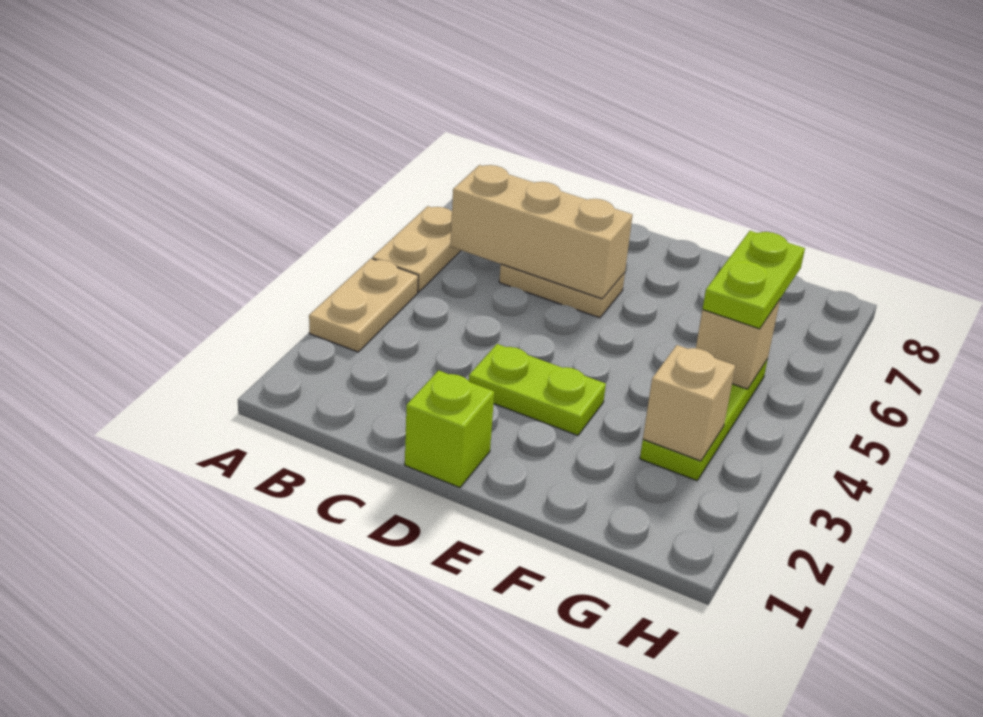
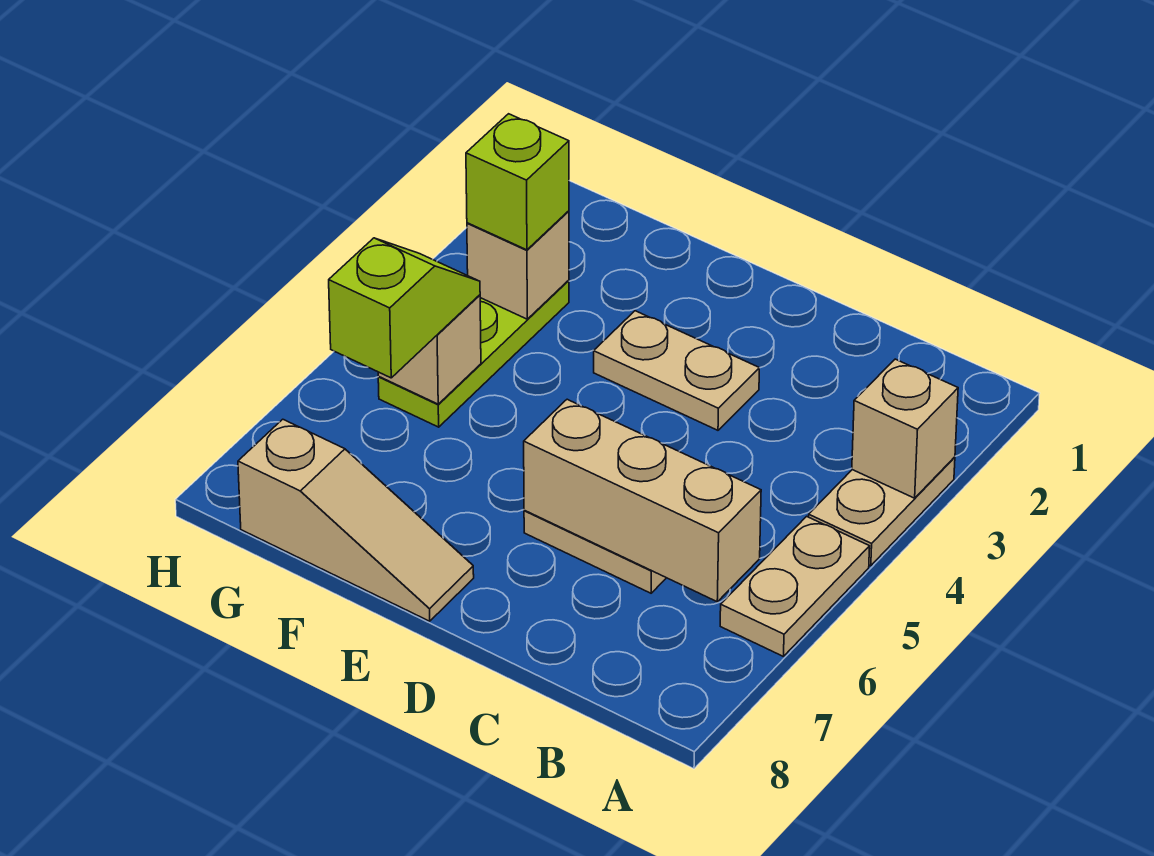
none -> tan brick A3 level 2
lime brick D1 level 1 -> lime brick G3 level 3
lime plate D3:E3 level 1 -> tan plate D3:E3 level 1
none -> tan slope E8:G8 level 1 top G
lime plate G5:G6 level 3 -> lime slope G5:G6 level 3 top 6

